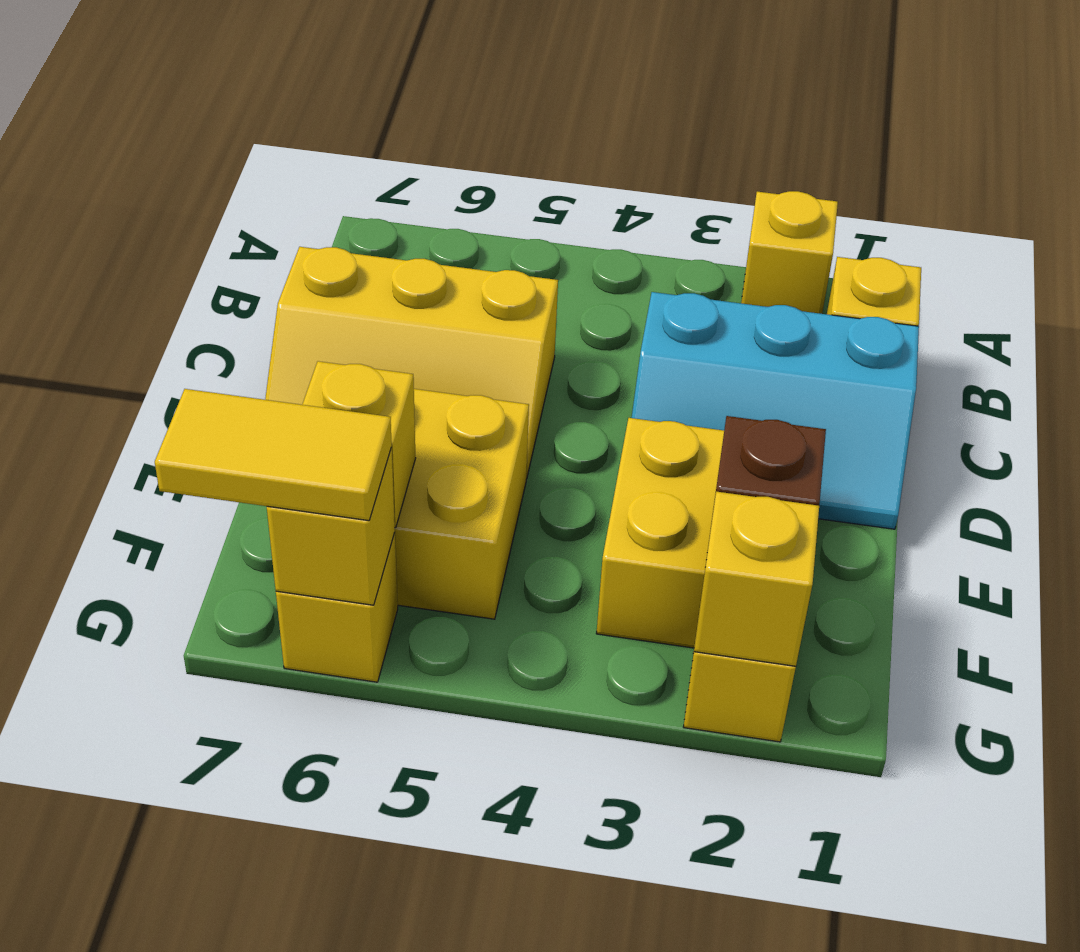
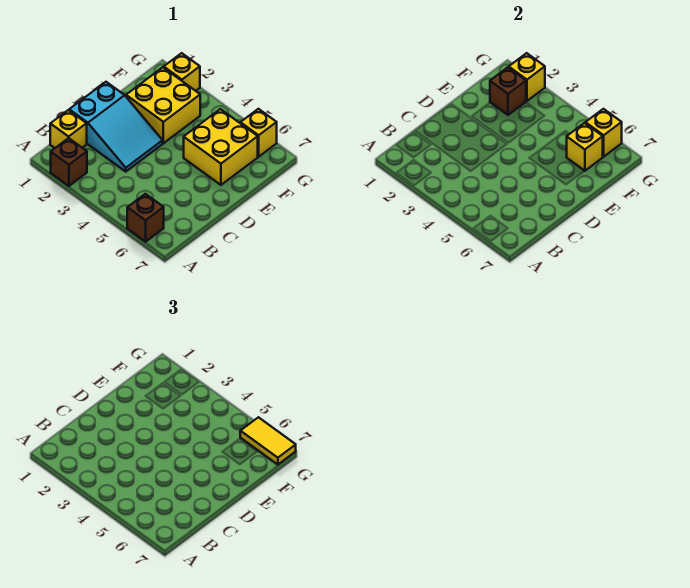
yellow brick A2 level 1 -> brown brick A2 level 1
none -> brown brick A6 level 1
cyan slope C1:D3 level 1 top C -> cyan slope C1:D3 level 1 top 1
yellow slope C5:D7 level 1 top C -> none

